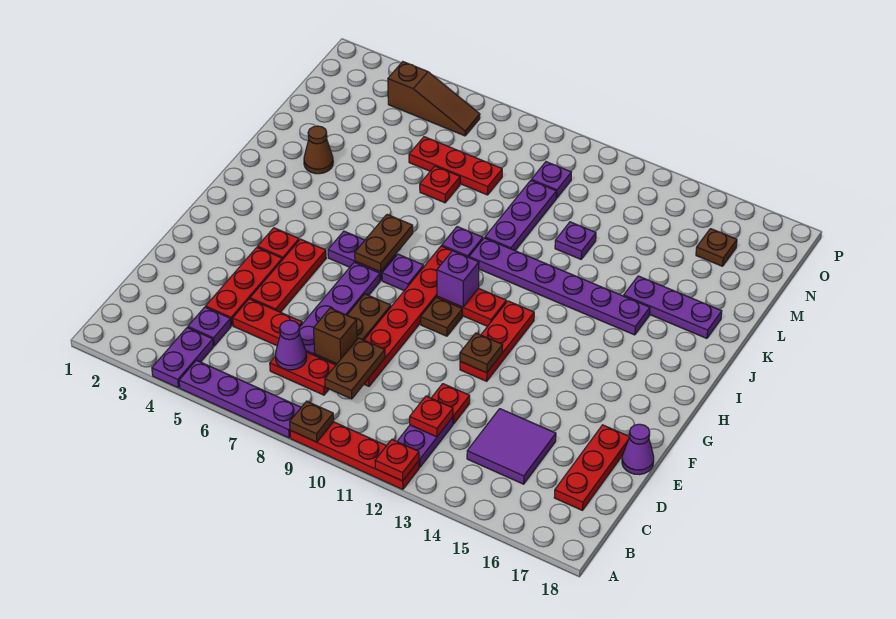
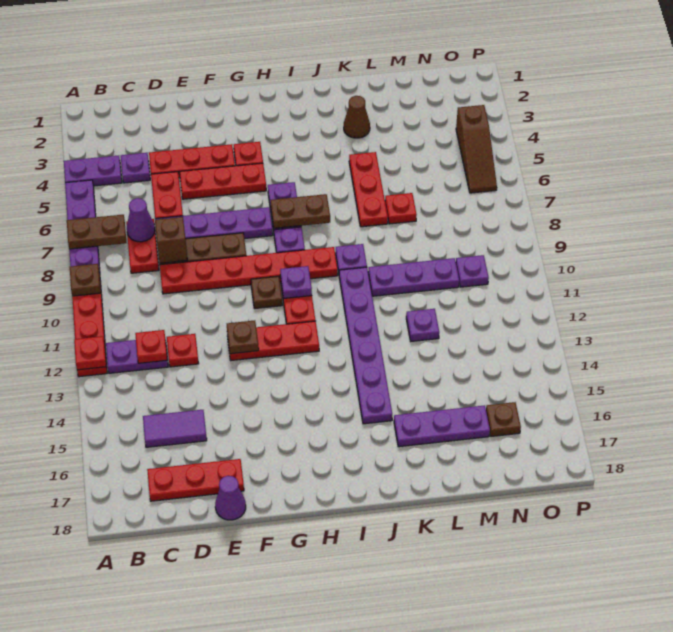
brown plate C9:D9 level 2 -> brown plate A7:B7 level 2
purple tile C14:D15 level 1 -> purple tile C15:D15 level 1
purple brick H10 level 2 -> purple plate H10 level 2
purple plate K15:K17 level 1 -> purple plate K16:M16 level 1
red plate M6:M8 level 1 -> red plate K5:K7 level 1

